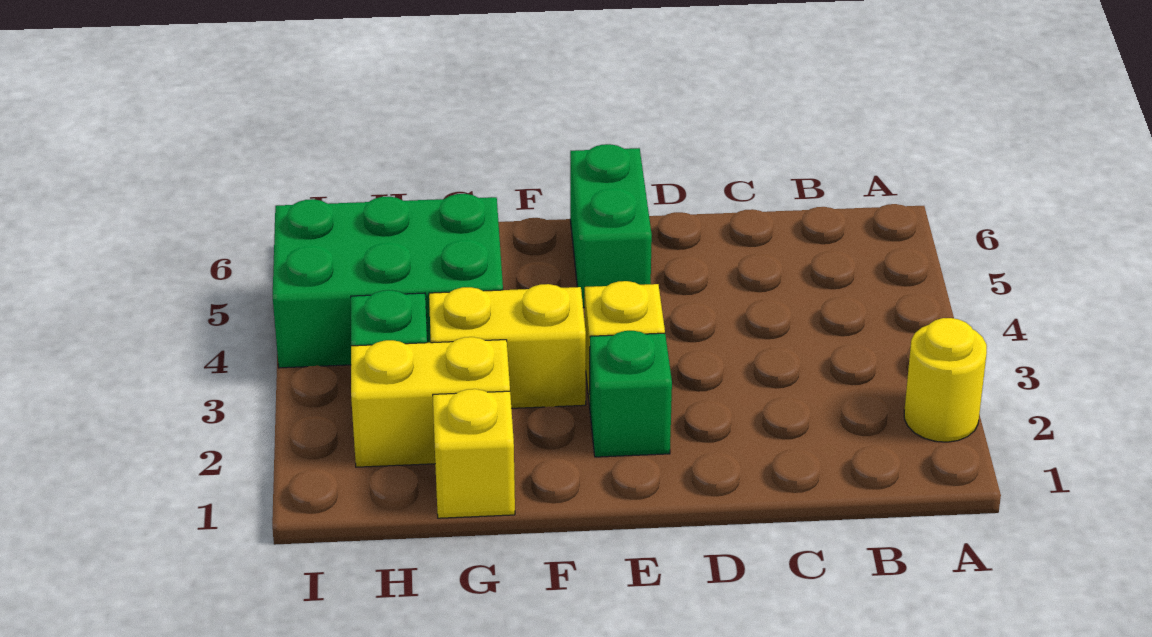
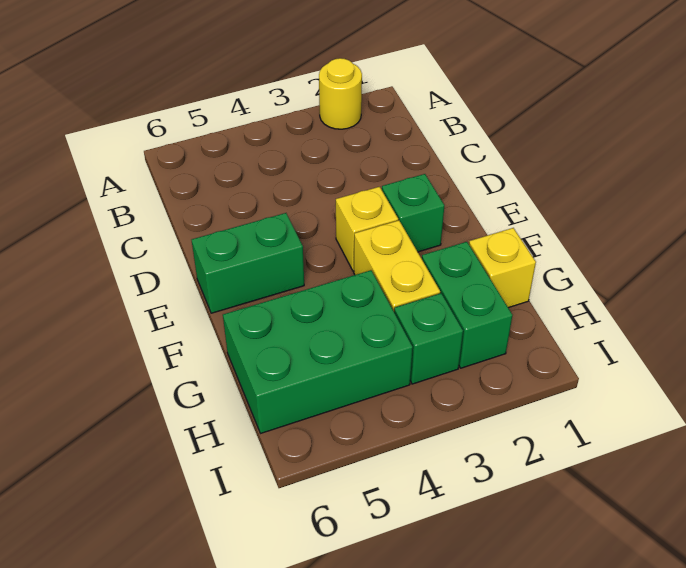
yellow brick G2:H2 level 1 -> green brick G2:H2 level 1
green brick G4:I5 level 1 -> green brick G4:H6 level 1

